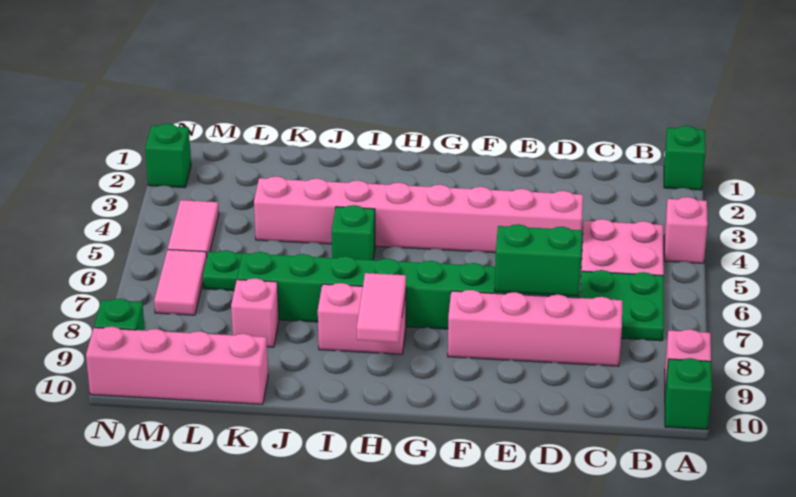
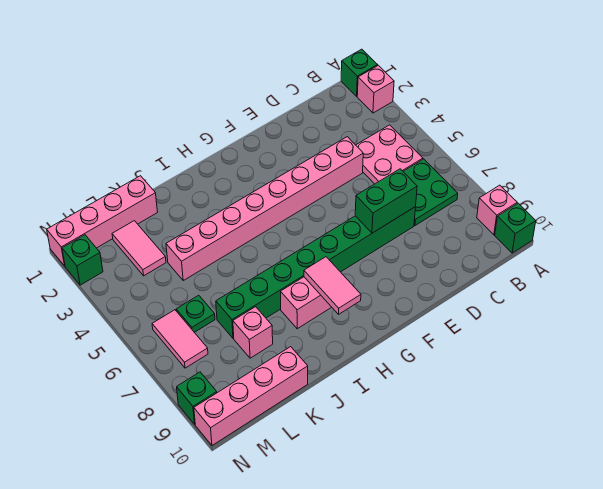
pink brick A4 level 1 -> pink brick A2 level 1
pink brick C8:F8 level 1 -> pink brick K1:N1 level 1
green brick I5 level 1 -> none
pink tile M4:M5 level 1 -> pink tile L2:L3 level 1

